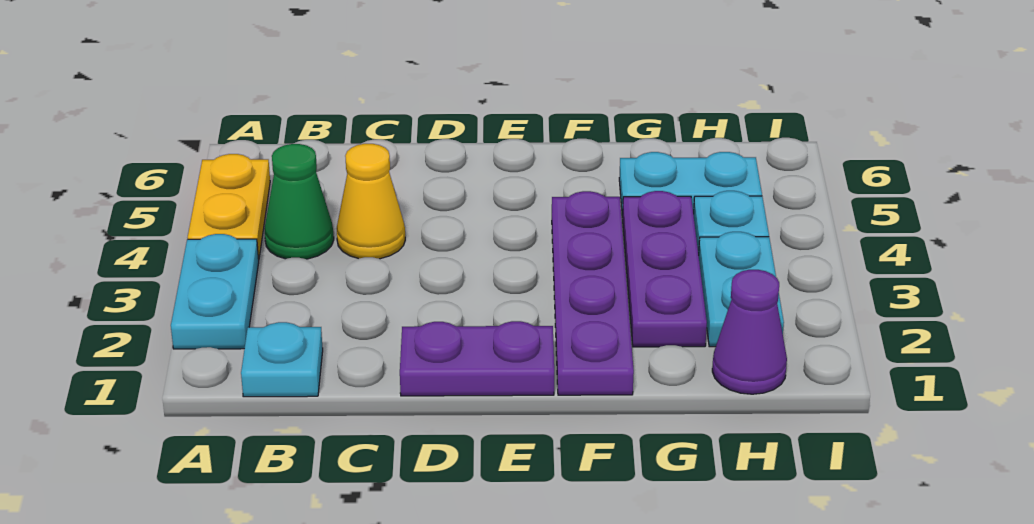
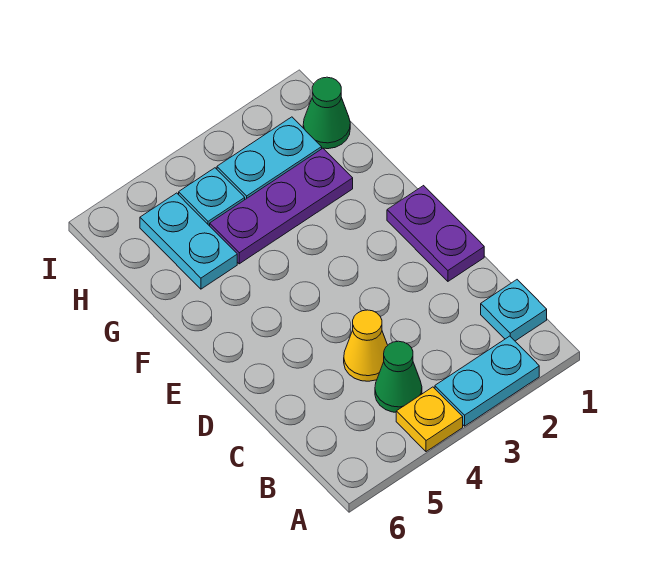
yellow plate A4:A5 level 1 -> yellow plate A4 level 1
purple plate F1:F4 level 1 -> none
purple cone H1 level 1 -> green cone H1 level 1

